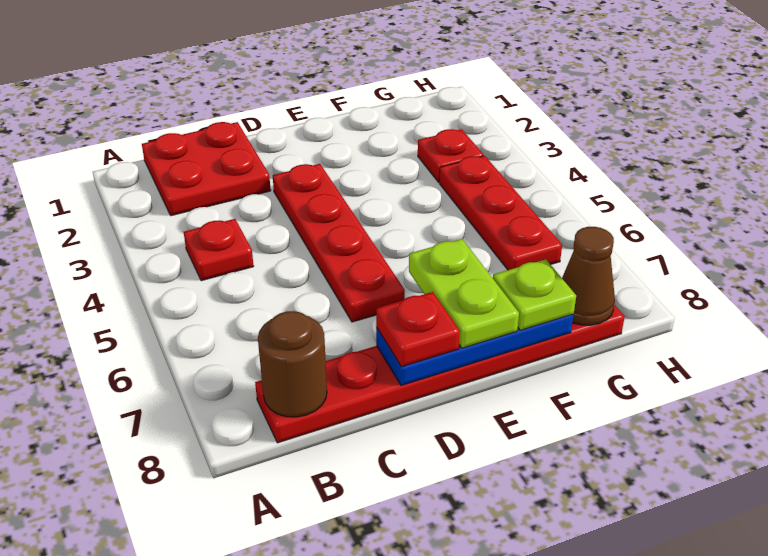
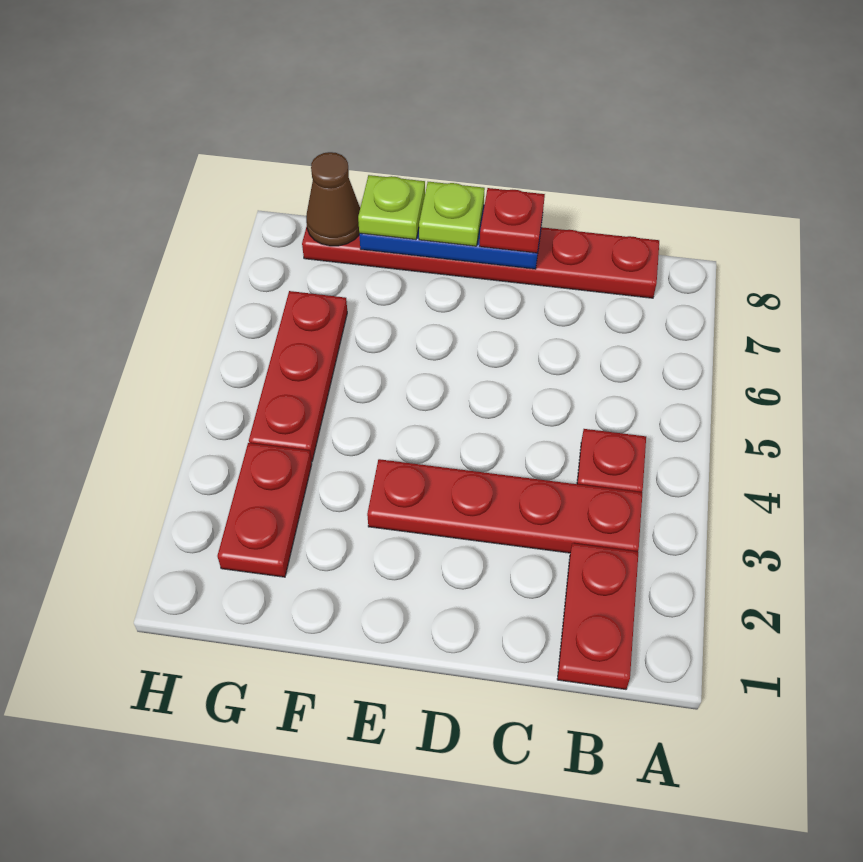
red plate B1:C2 level 1 -> red plate B1:B2 level 1
brown round brick B8 level 2 -> none
red plate D3:D6 level 1 -> red plate B3:E3 level 1
lime plate E7:E8 level 3 -> lime plate E8 level 3
red plate G3 level 1 -> red plate G2:G3 level 1

